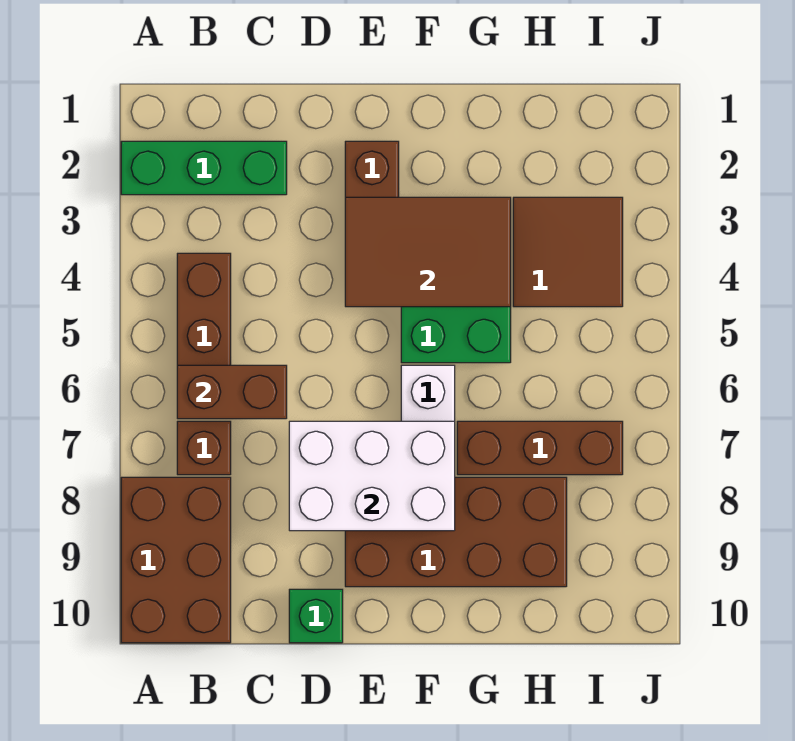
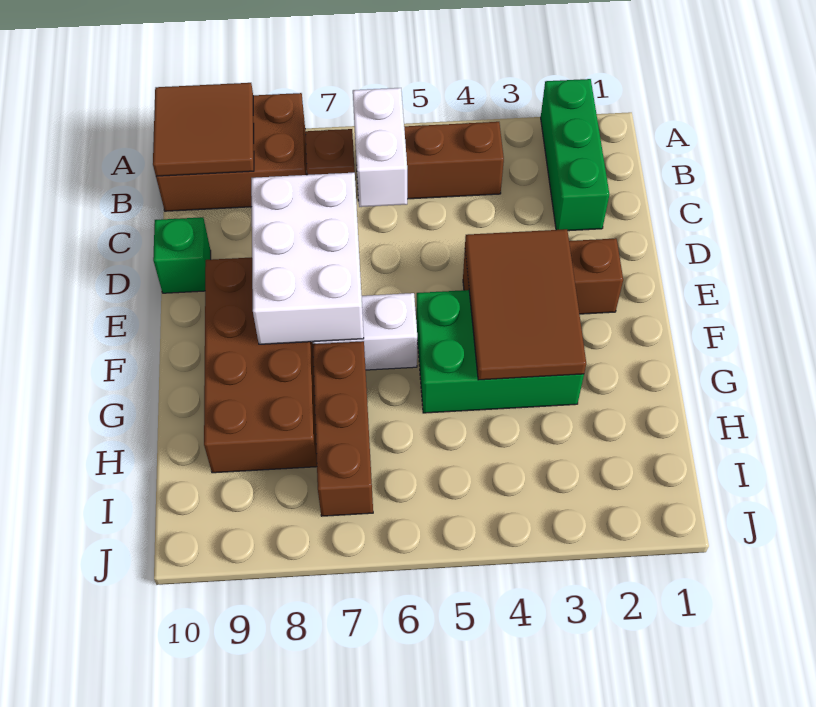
brown brick B6:C6 level 2 -> white brick B6:C6 level 2
brown tile H3:I4 level 1 -> brown tile A9:B10 level 2

